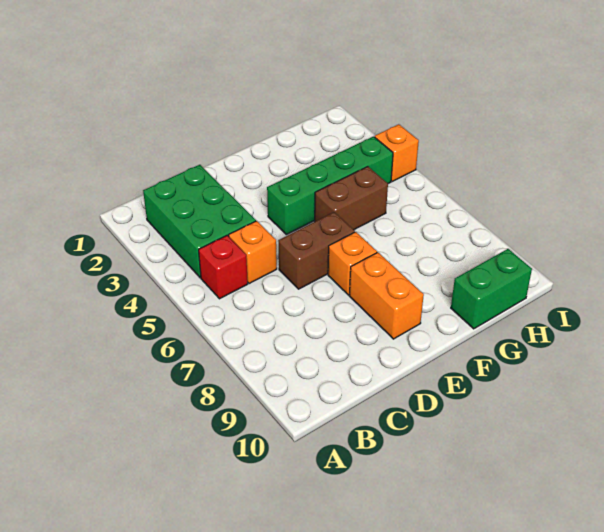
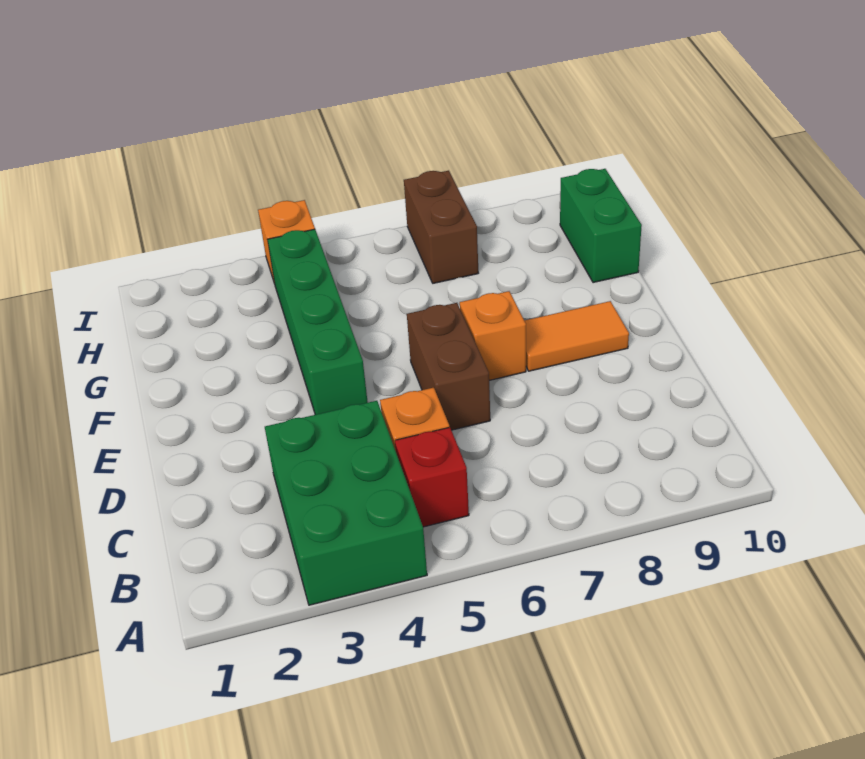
green brick B2:C4 level 1 -> green brick A3:C4 level 1
orange brick E8:E9 level 1 -> orange tile E8:E9 level 1
brown brick F5:G5 level 1 -> brown brick H7:I7 level 1

